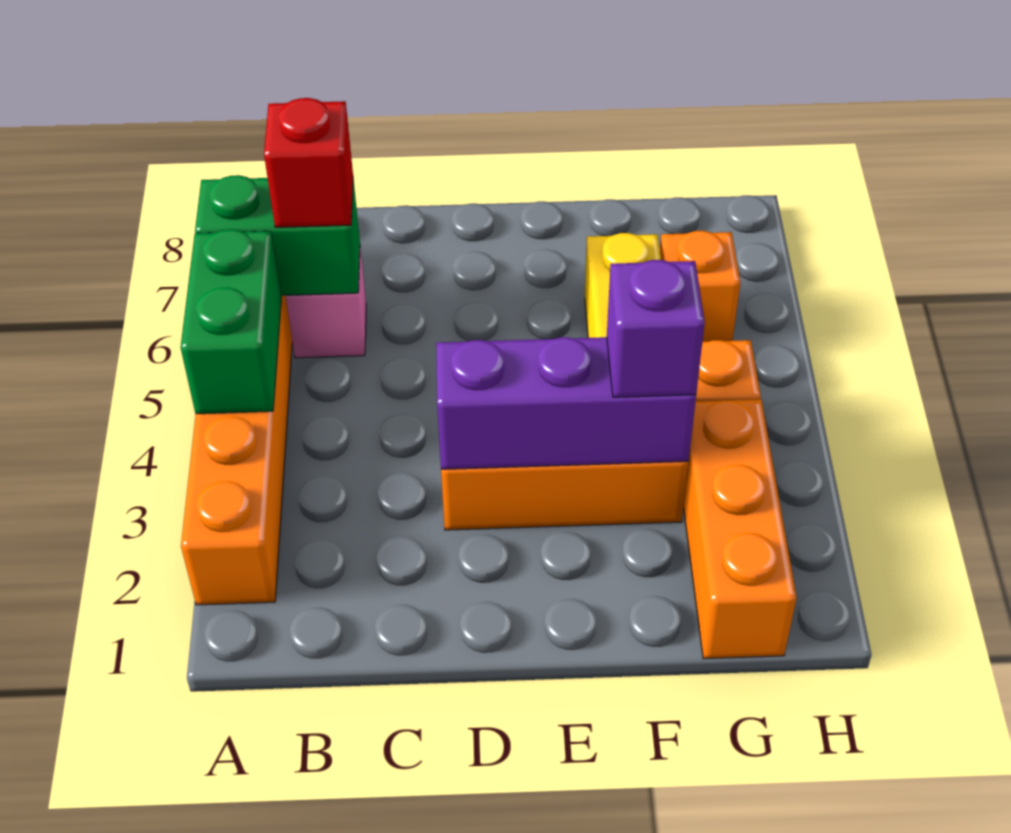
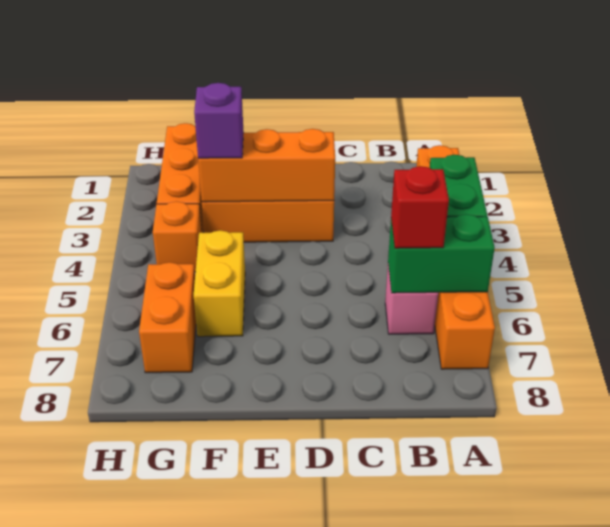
purple brick D3:F3 level 2 -> orange brick D3:F3 level 2
orange brick G6 level 1 -> orange brick G6:G7 level 1

